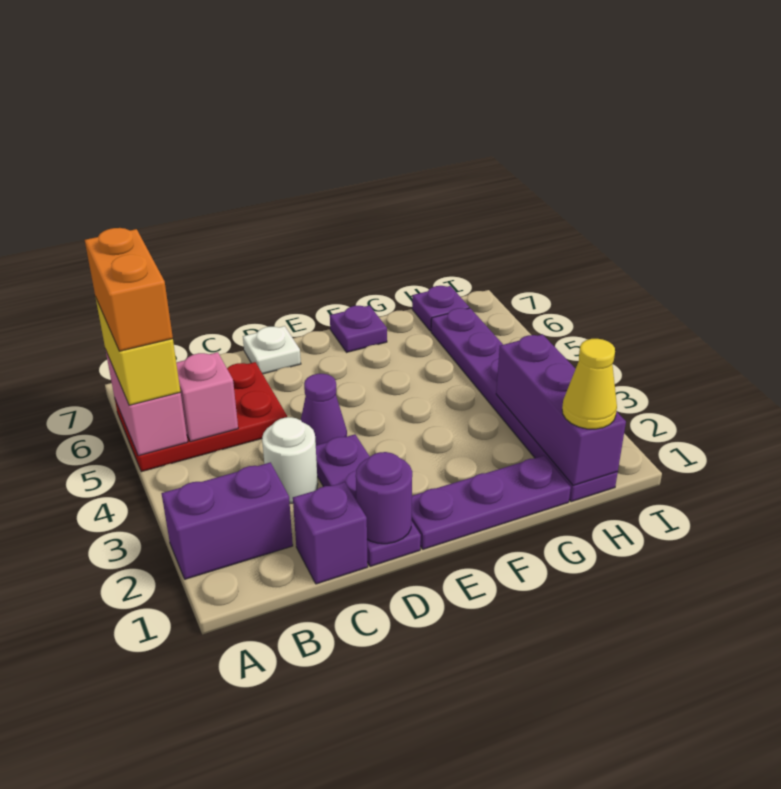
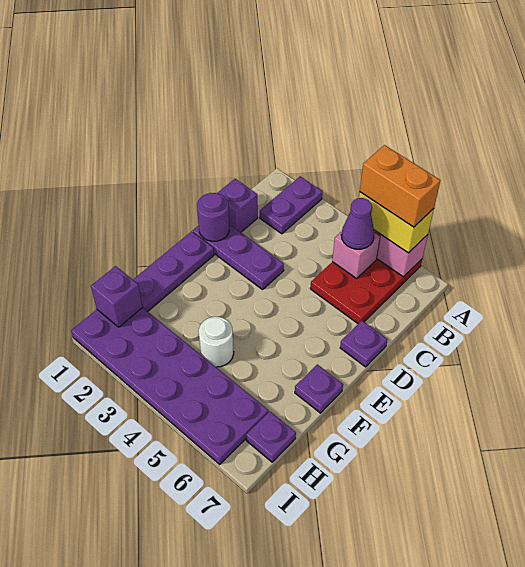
purple brick A2:B2 level 1 -> purple plate A2:B2 level 1
white round brick C3 level 1 -> white round brick G4 level 1
purple cone D4 level 1 -> purple cone B5 level 3
white plate D7 level 1 -> purple plate D7 level 1
purple plate H1:H6 level 1 -> purple plate H1:I6 level 1
purple brick H1:H3 level 2 -> purple brick H1 level 2
yellow cone H1 level 3 -> none

